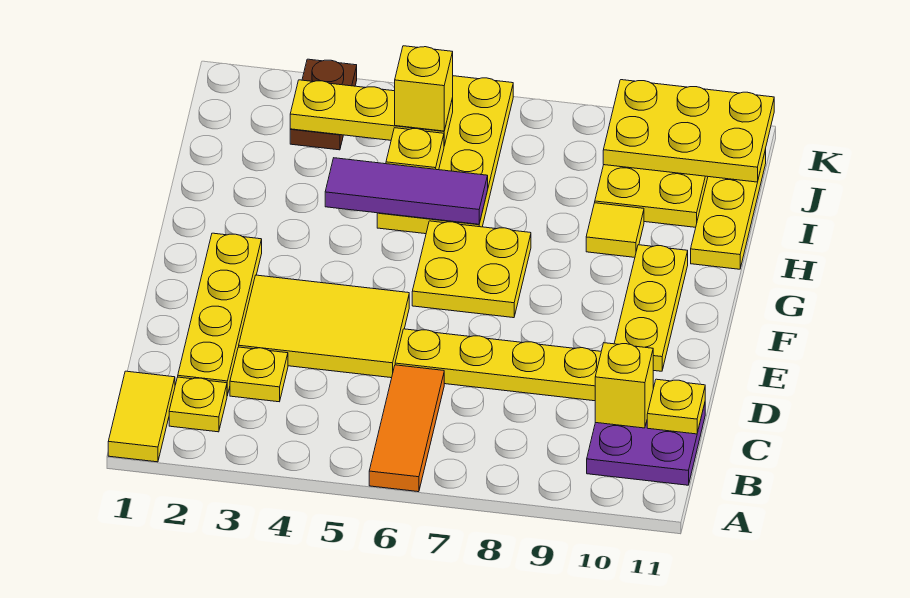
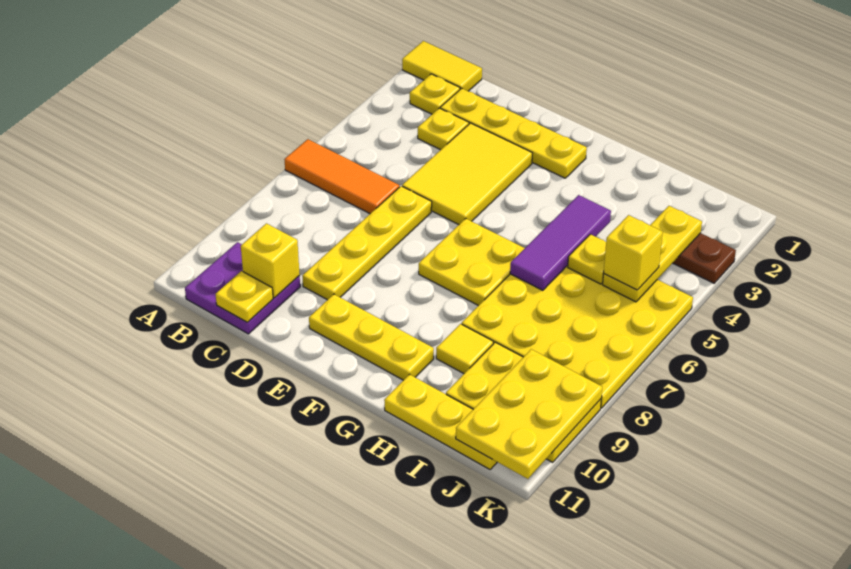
yellow plate H5:K6 level 1 -> yellow plate H5:K8 level 1

